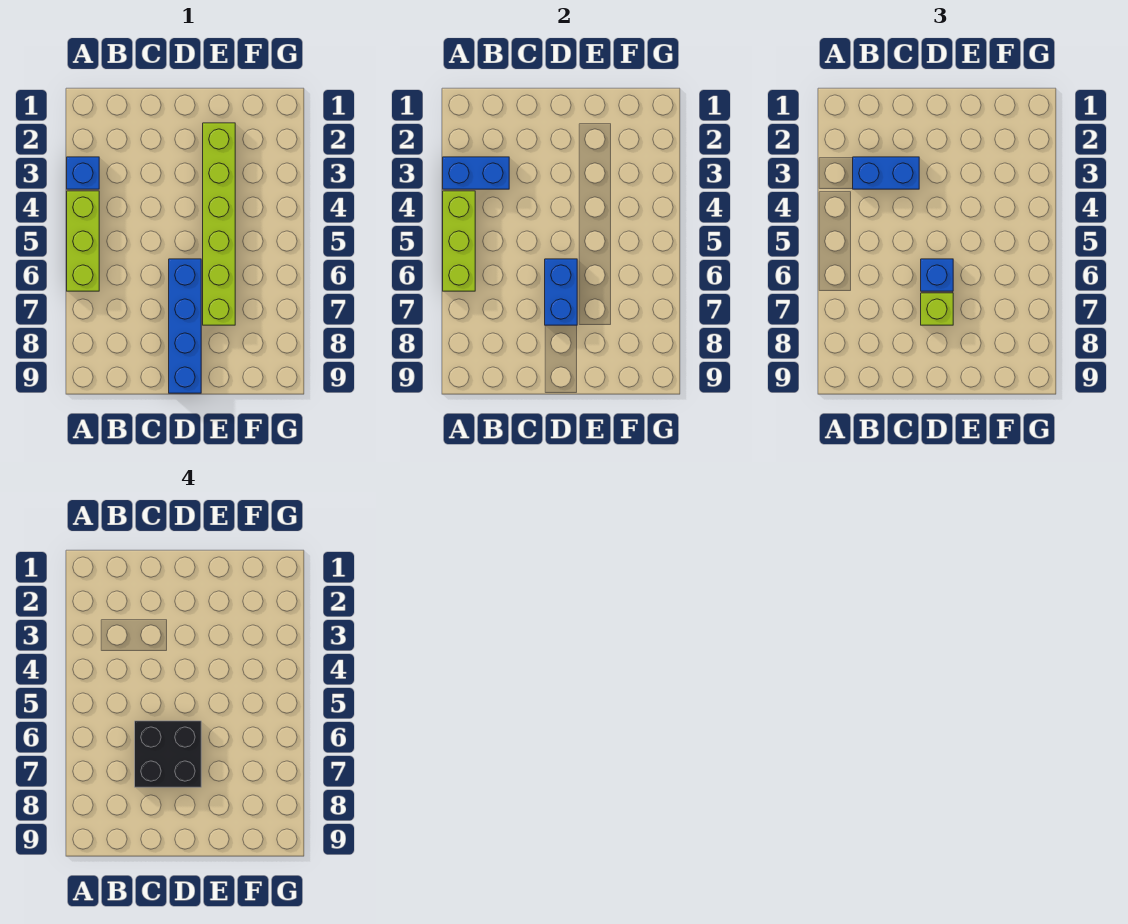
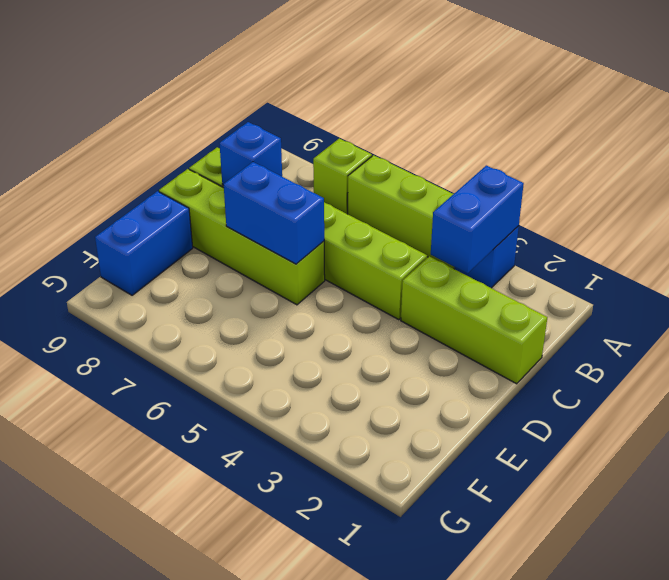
lime brick A4:A6 level 2 -> lime brick C1:C3 level 1
blue brick B3:C3 level 3 -> blue brick E9:F9 level 1
black brick C6:D7 level 4 -> none
blue brick D6:D9 level 1 -> lime brick D6:D9 level 1
blue brick D6 level 3 -> blue brick C8 level 2
lime brick D7 level 3 -> lime brick A7 level 1
lime brick E2:E7 level 1 -> lime brick C4:C9 level 1

